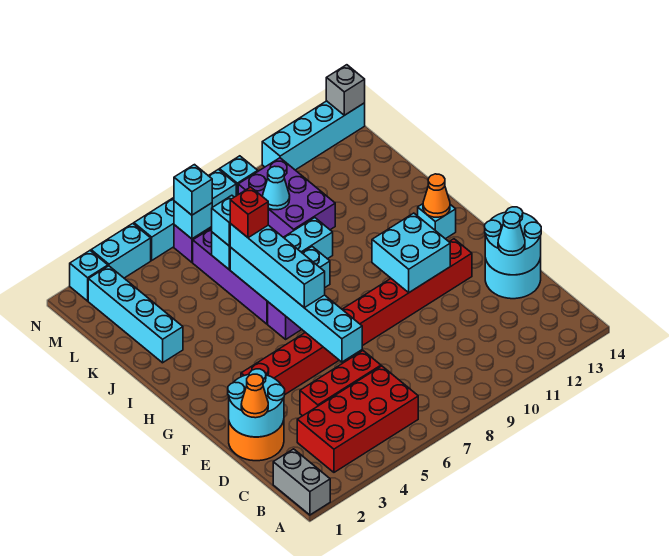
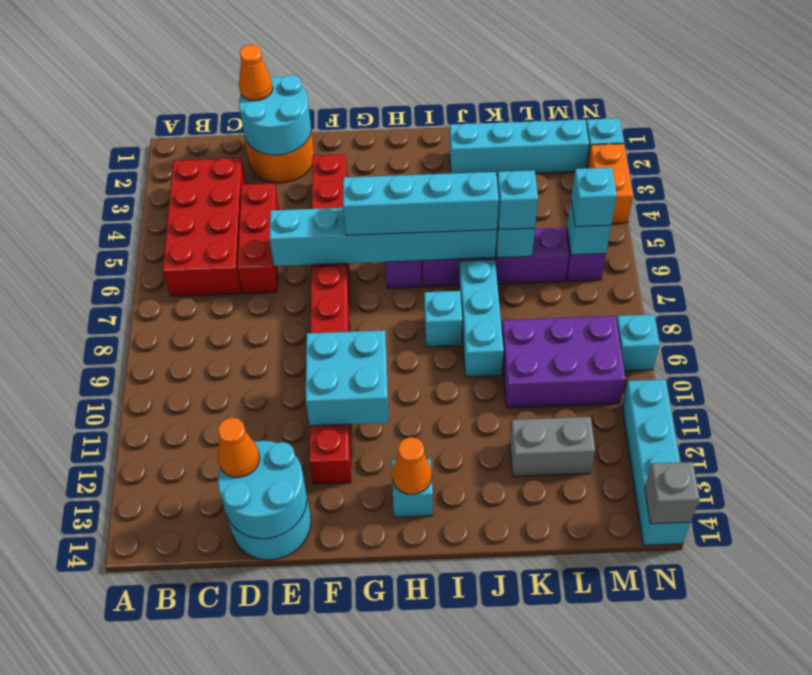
grey brick A1:B1 level 1 -> grey brick K12:L12 level 1
cyan cone D13 level 3 -> orange cone D13 level 3
red brick J6 level 4 -> none
cyan cone L9 level 2 -> none
cyan brick N3:N4 level 1 -> orange brick N3:N4 level 1
cyan brick N5:N8 level 1 -> none

